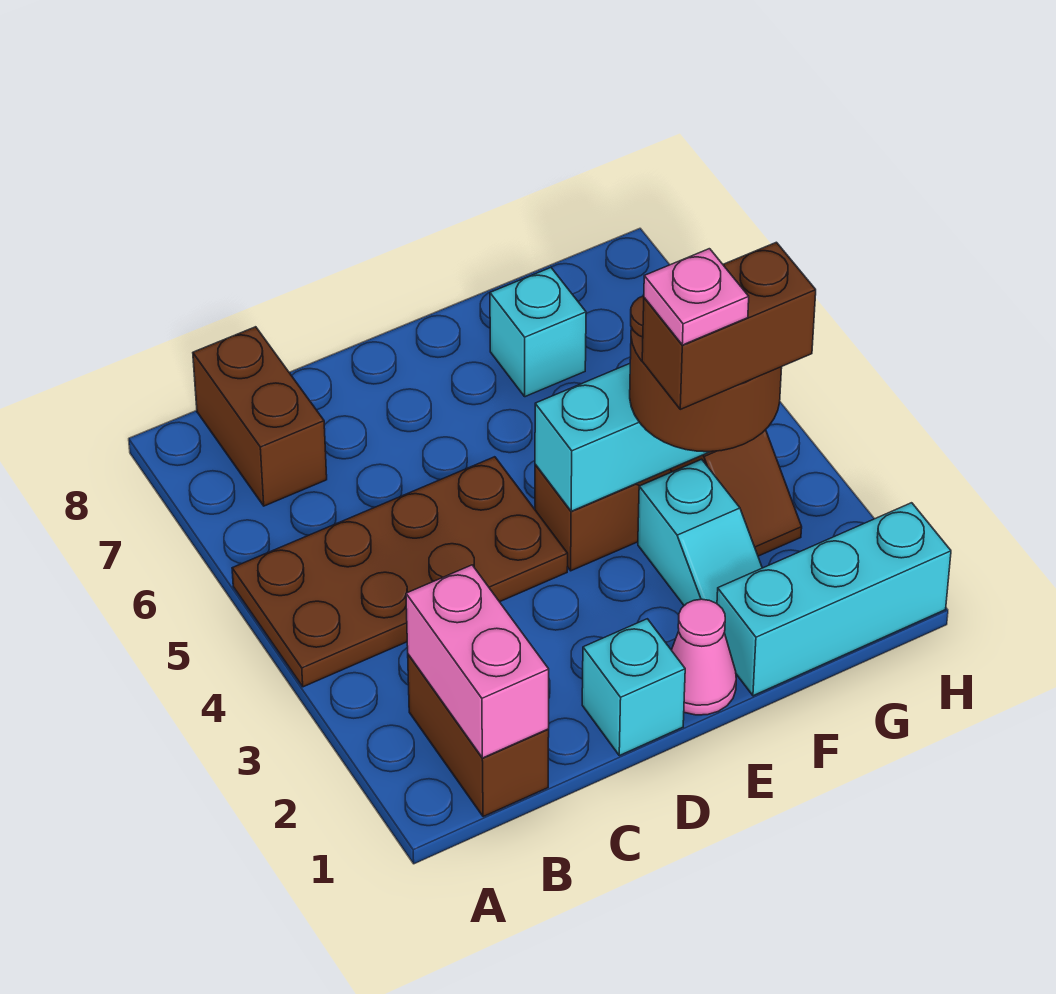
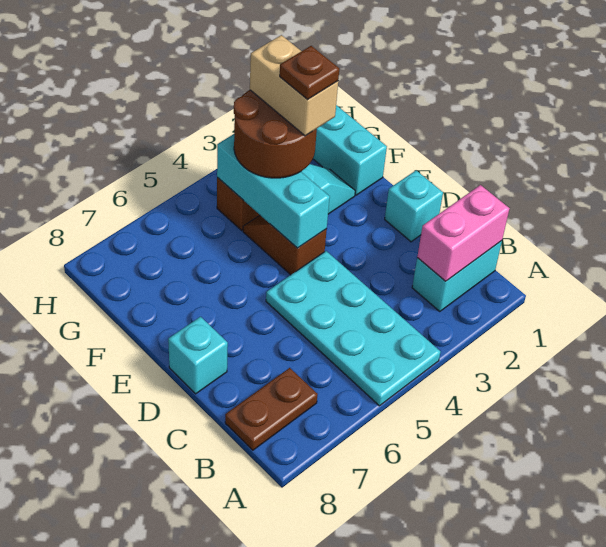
brown plate A4:D5 level 1 -> cyan plate A4:D5 level 1
brown brick B1:B2 level 1 -> cyan brick B1:B2 level 1
brown brick B7:B8 level 1 -> brown plate B7:B8 level 1
pink cone E1 level 1 -> none
brown brick F3:G3 level 4 -> tan brick F3:G3 level 4
pink plate F3 level 5 -> brown plate F3 level 5
cyan brick F7 level 1 -> cyan brick D8 level 1

